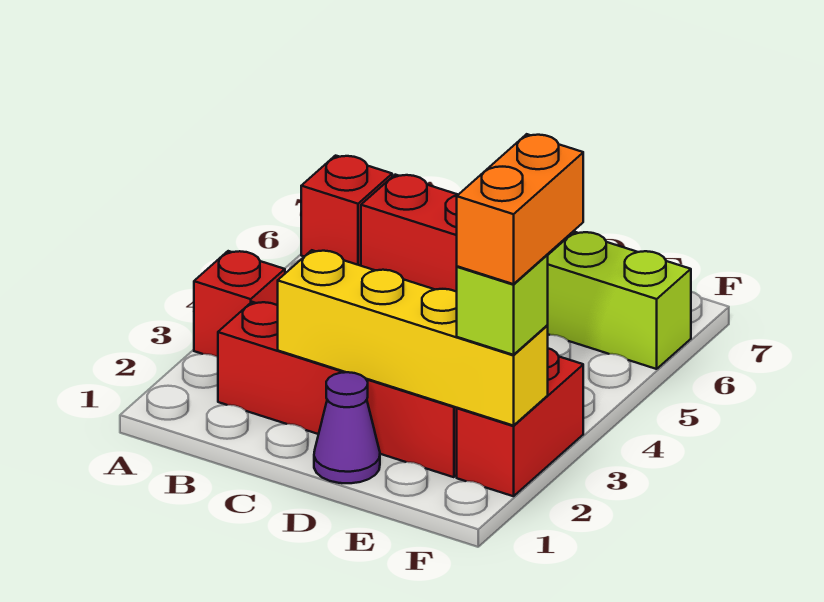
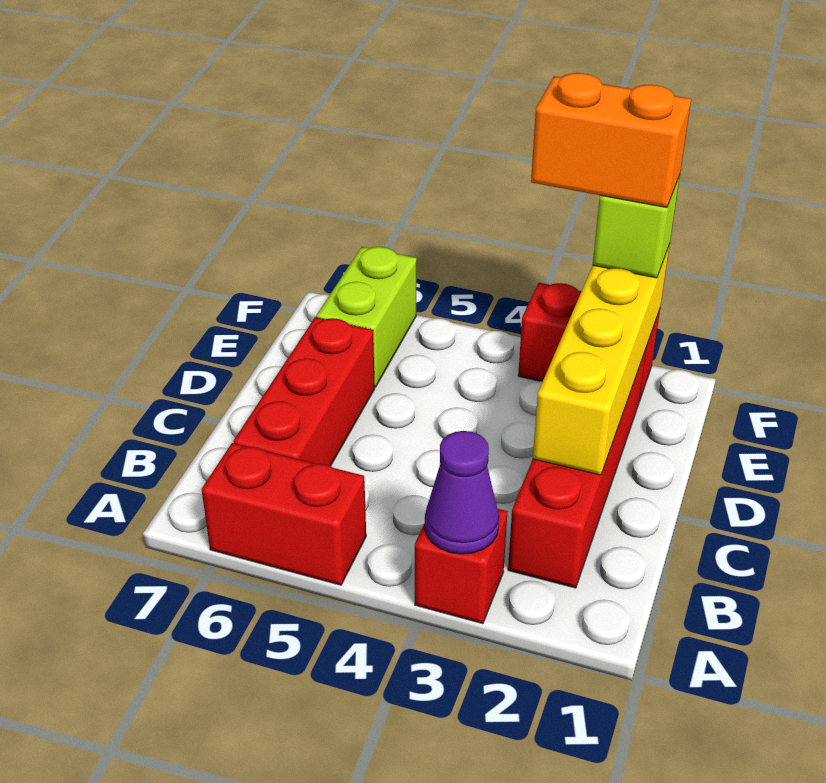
red brick A6 level 1 -> red brick A5:A6 level 1
purple cone D1 level 1 -> purple cone A3 level 2

